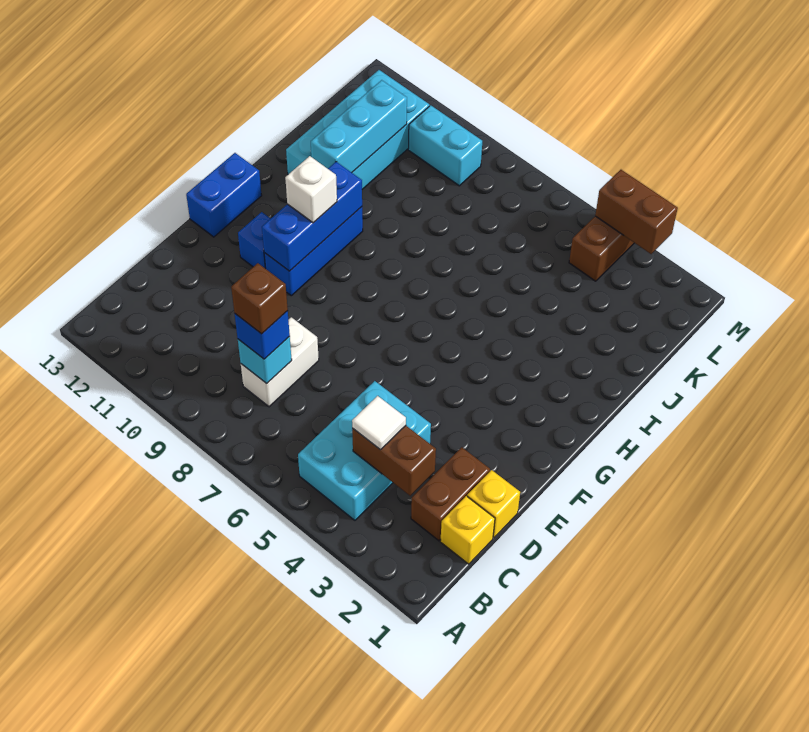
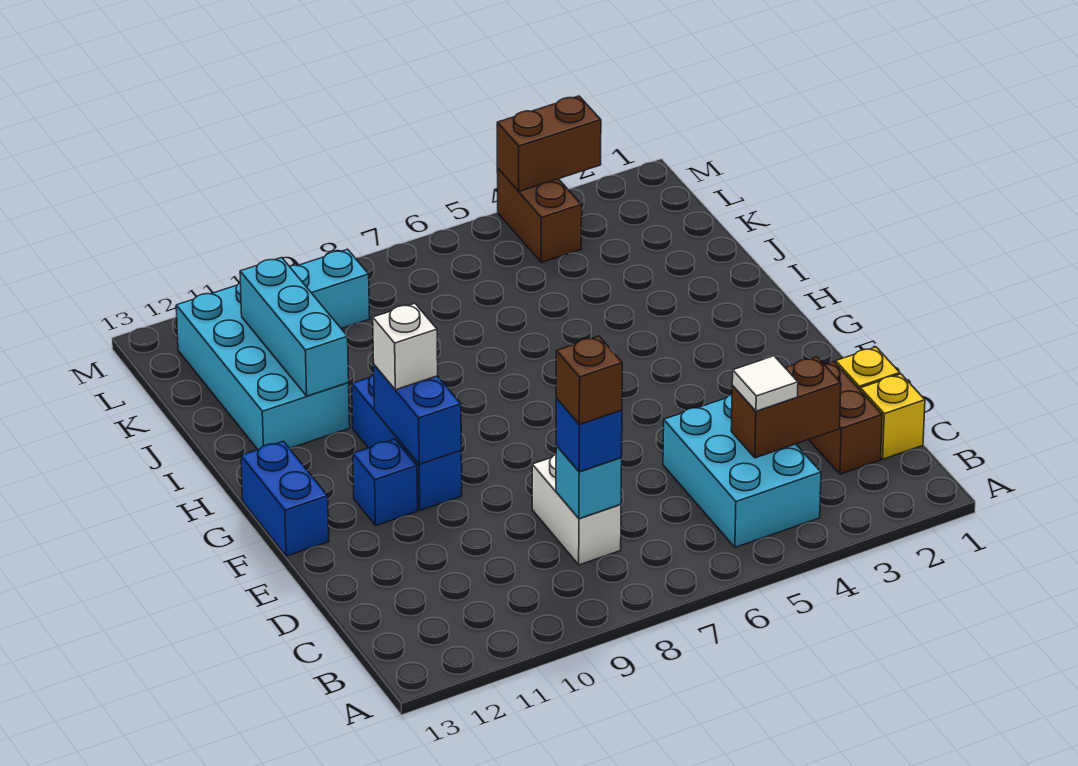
blue brick F10:H10 level 2 -> blue brick F10:G10 level 2

